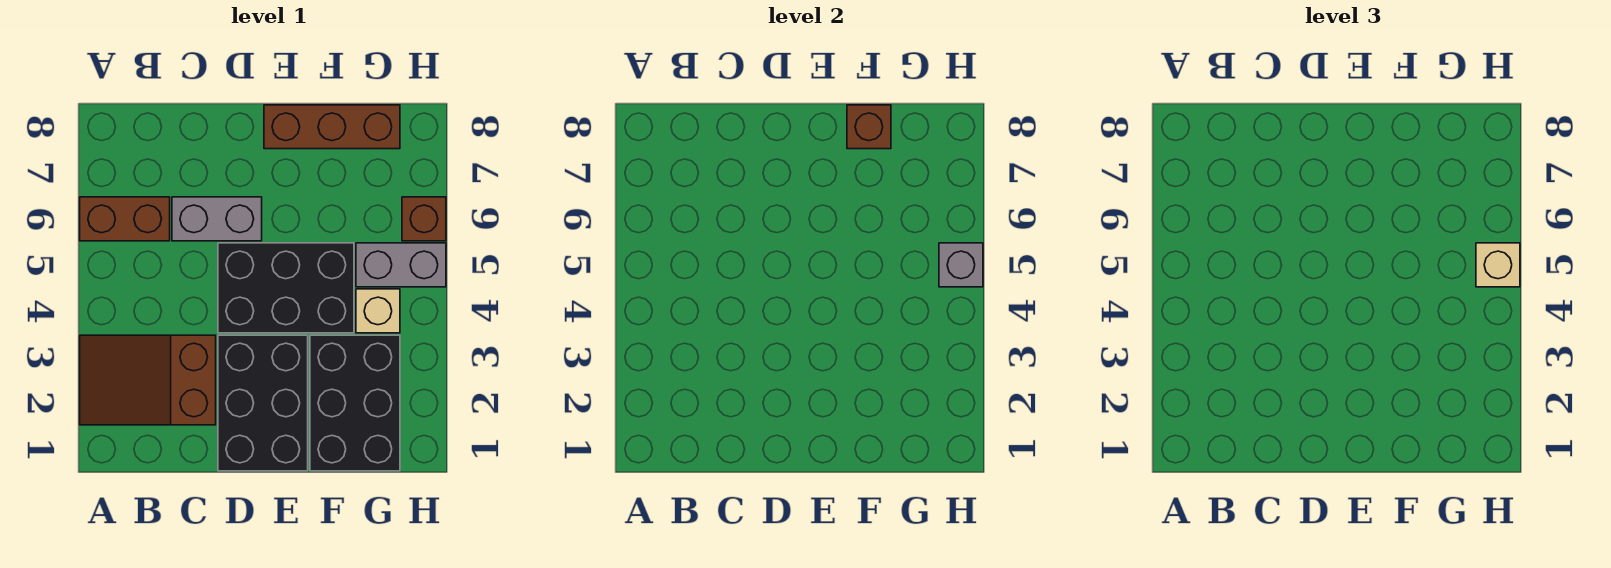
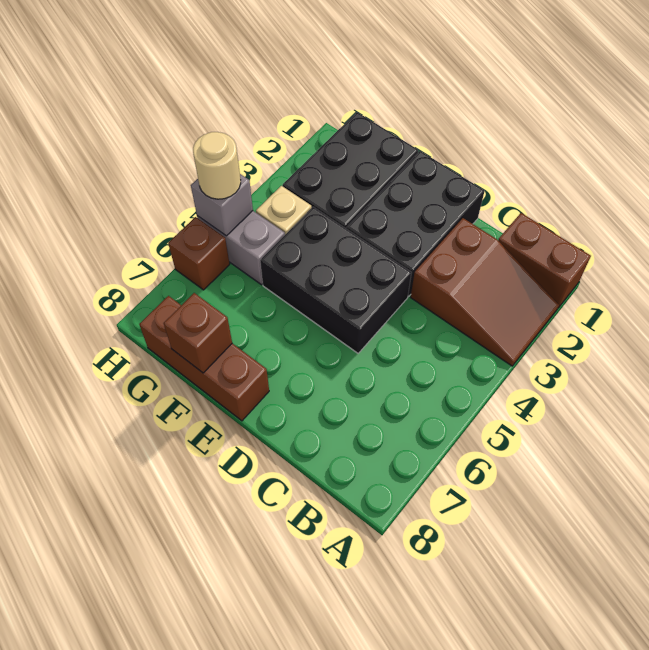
brown brick A6:B6 level 1 -> brown brick A1:B1 level 1
grey brick C6:D6 level 1 -> none
tan brick H5 level 3 -> tan round brick H5 level 3

